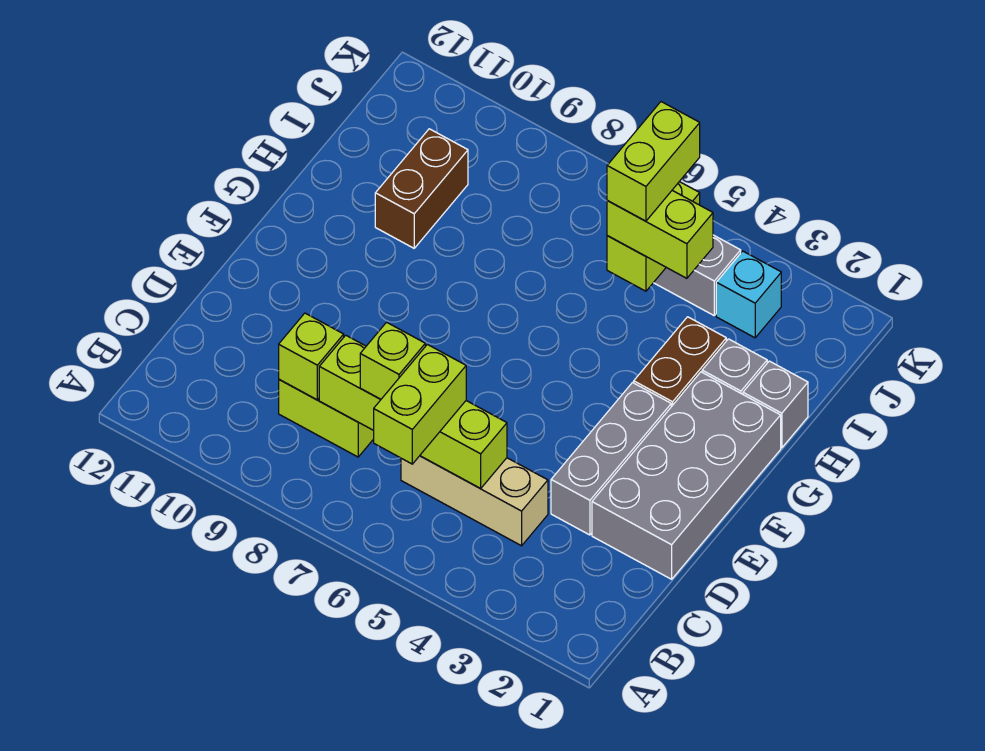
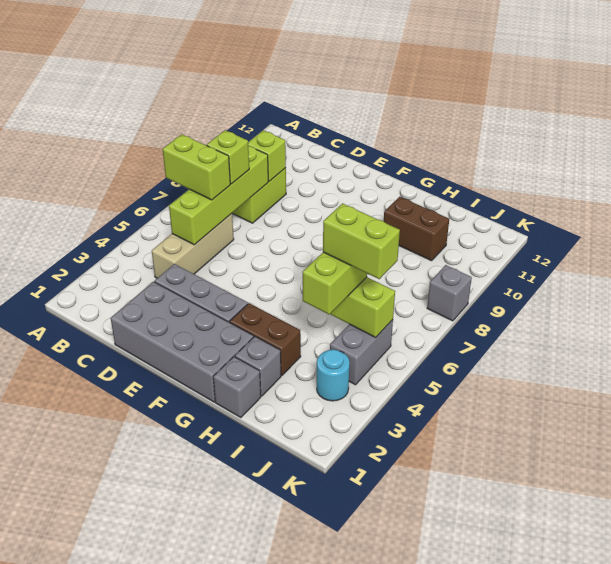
cyan brick J3 level 1 -> cyan round brick J3 level 1
none -> grey brick K8 level 1

